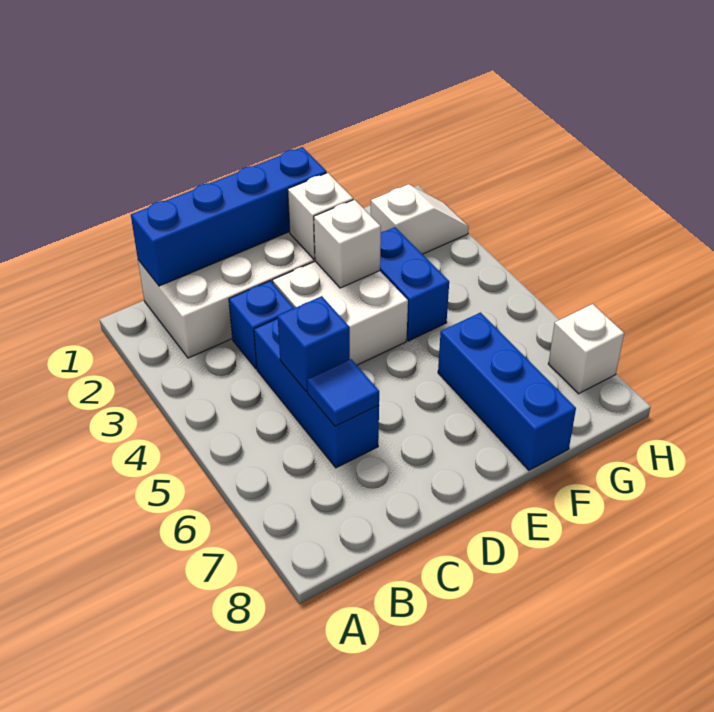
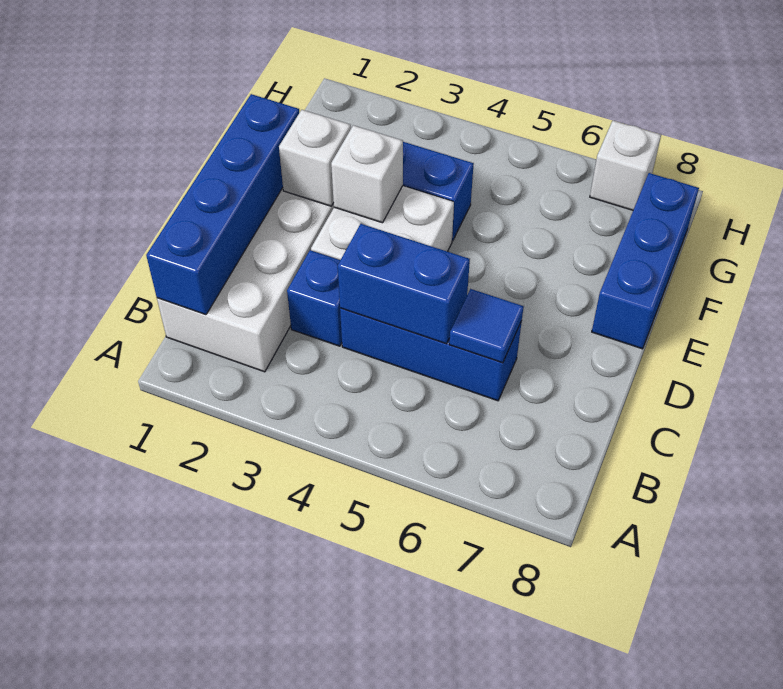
blue brick C5 level 2 -> blue brick C4:C5 level 2
blue brick F6:F8 level 1 -> blue brick E8:G8 level 1
white slope G2:H2 level 1 top G -> none

